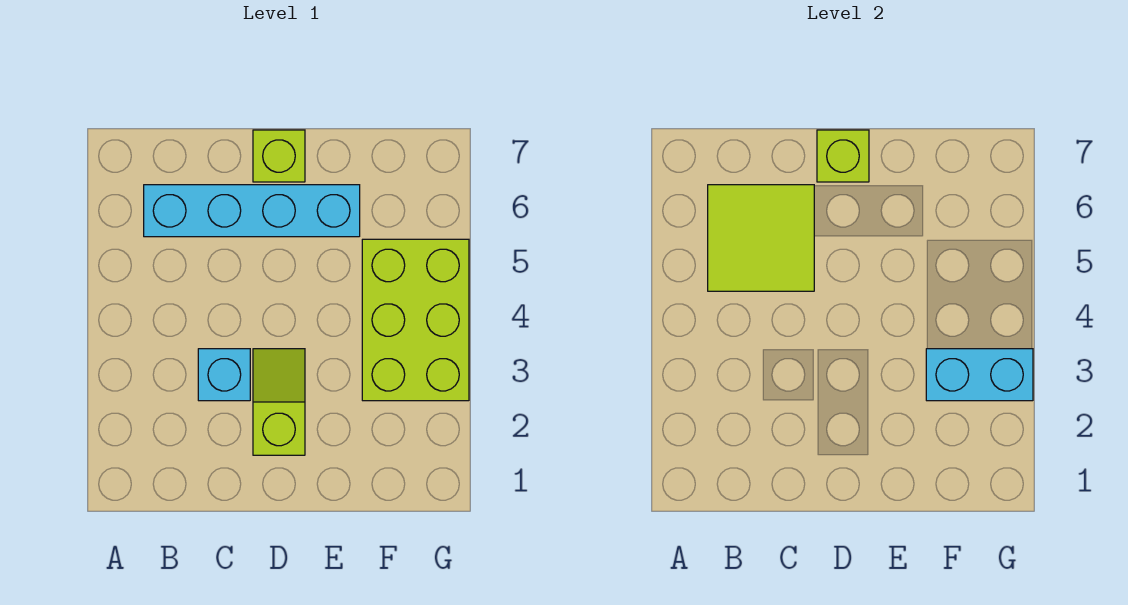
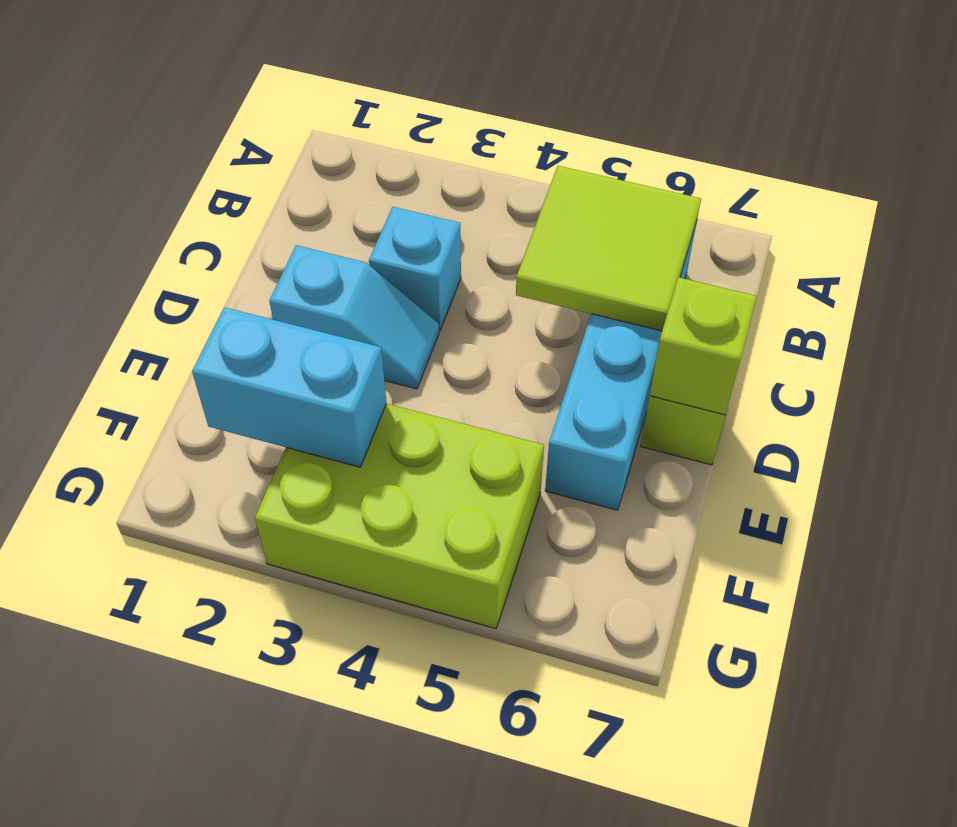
lime slope D2:D3 level 1 top 2 -> cyan slope D2:D3 level 1 top 2
cyan brick F3:G3 level 2 -> cyan brick F2:F3 level 2

